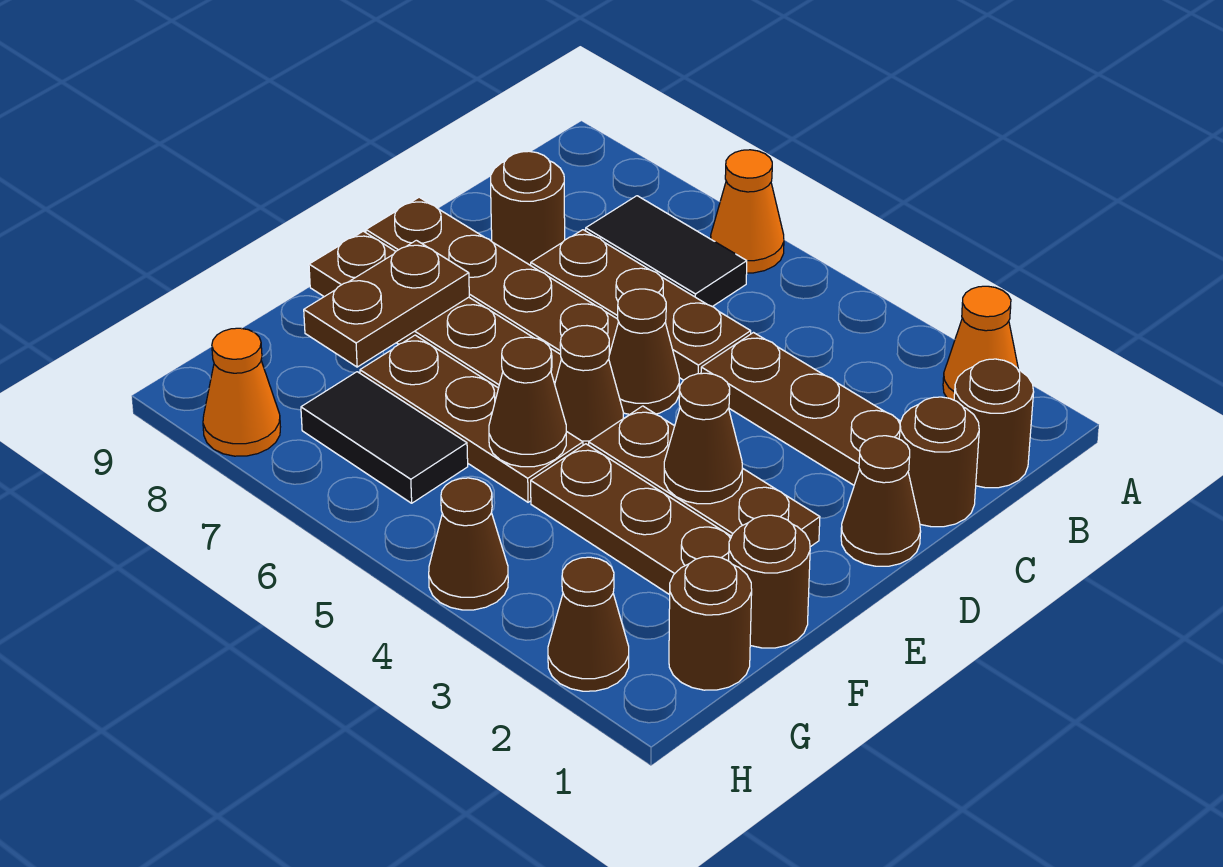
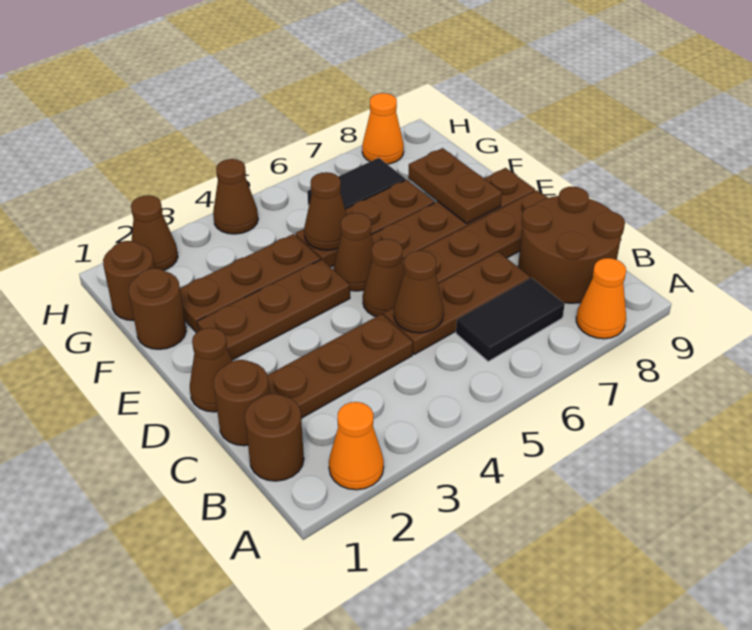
orange cone A6 level 1 -> orange cone A8 level 1
brown round brick C8 level 1 -> brown round brick B8:C9 level 1
brown cone E3 level 2 -> brown cone C5 level 2

